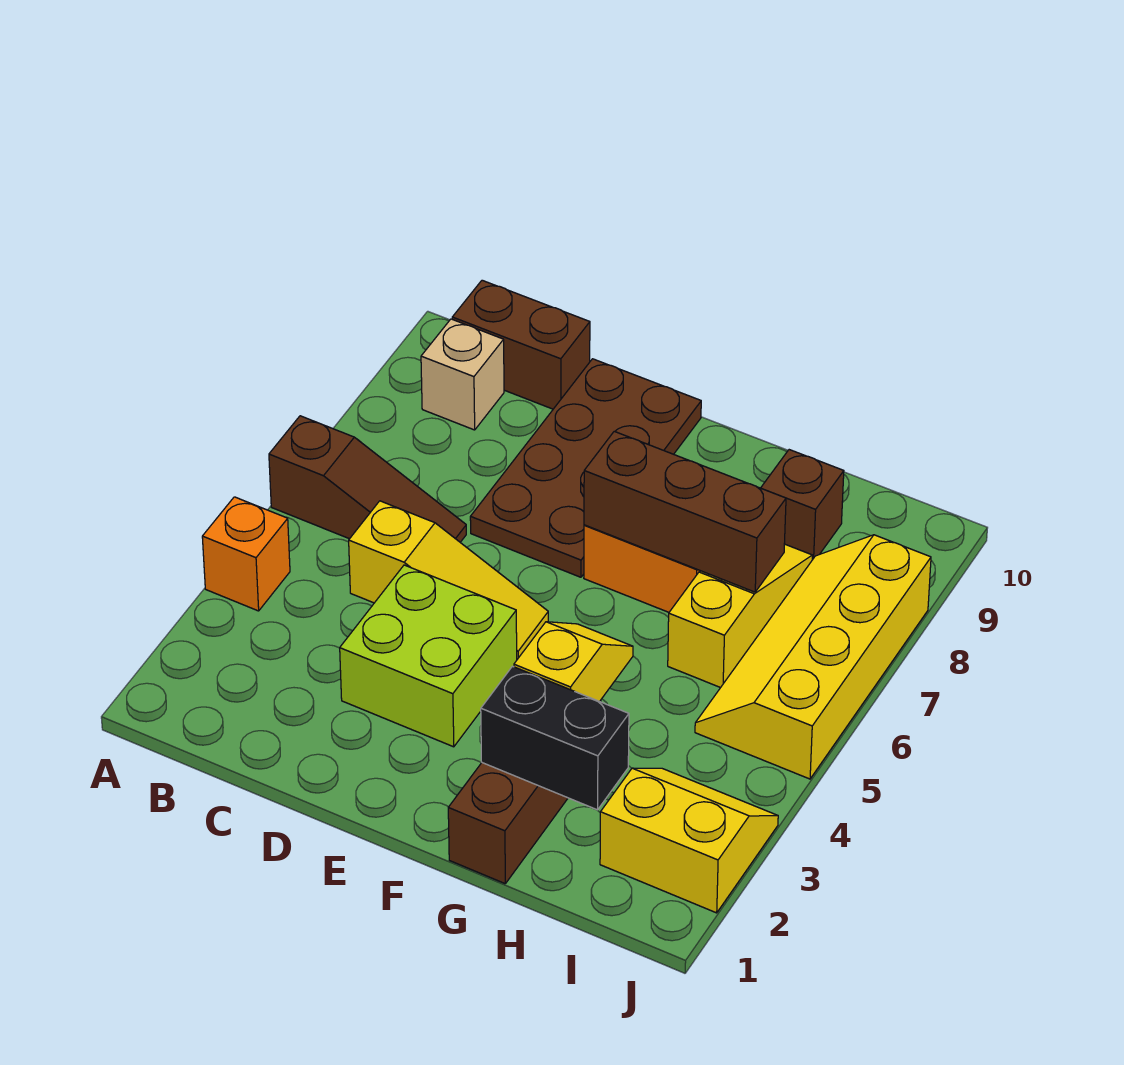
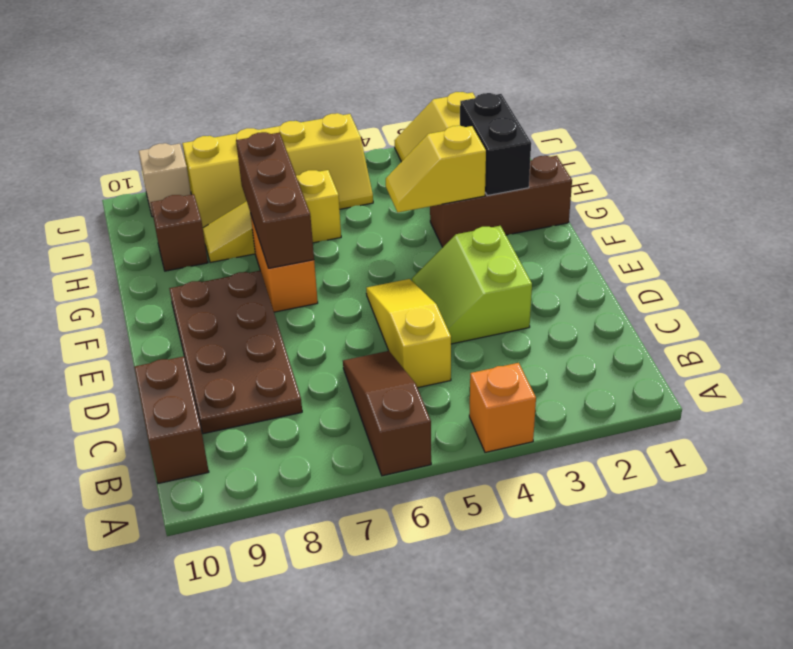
tan brick B9 level 1 -> tan brick J9 level 1
lime brick D3:E4 level 1 -> lime slope D3:E4 level 1 top 3
brown plate D7:E10 level 1 -> brown plate C8:F9 level 1

